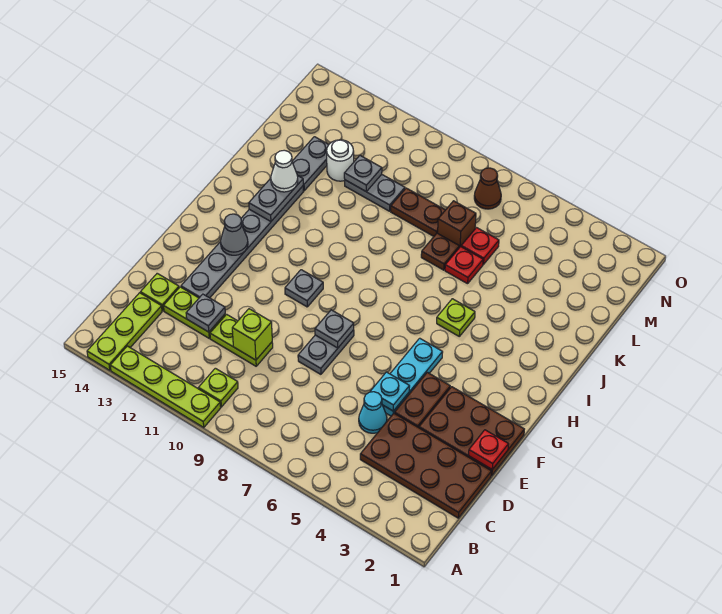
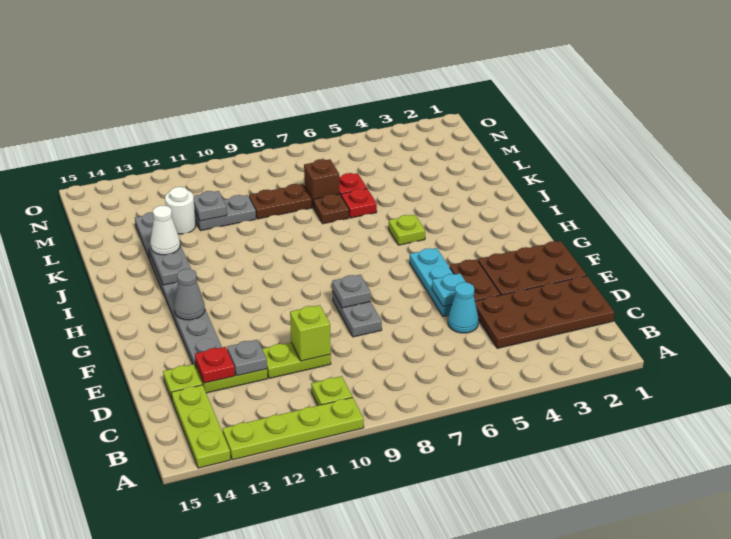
red plate E1 level 2 -> red plate D13 level 2
grey plate G10 level 1 -> none
brown cone N7 level 1 -> none

